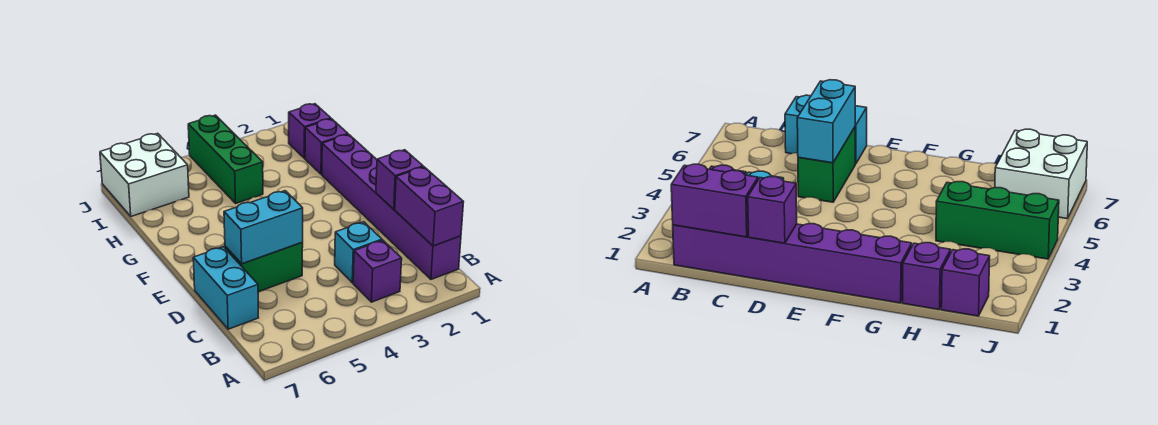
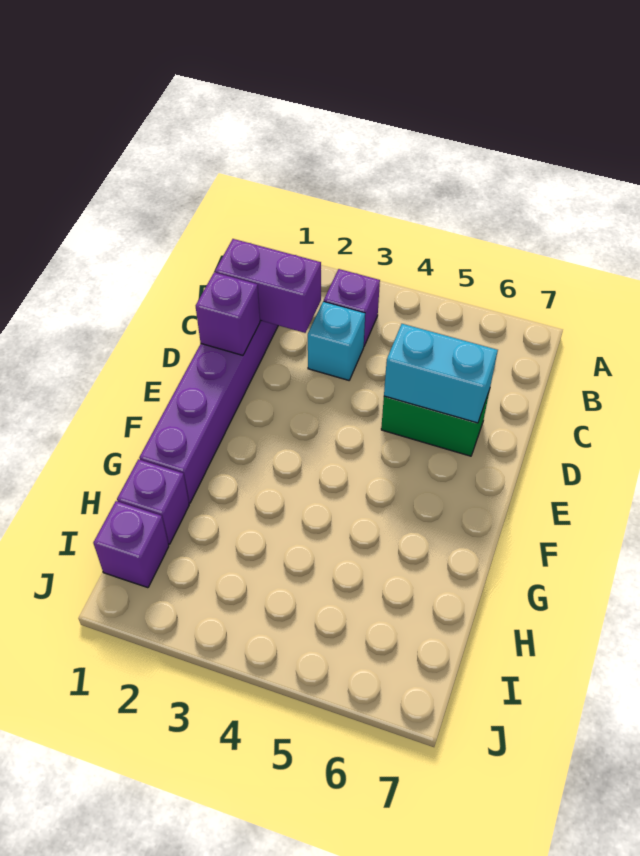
purple brick B1:C1 level 2 -> purple brick C1:C2 level 2
cyan brick C7:D7 level 1 -> none
green brick H4:J4 level 1 -> none
white brick I6:J7 level 1 -> none

